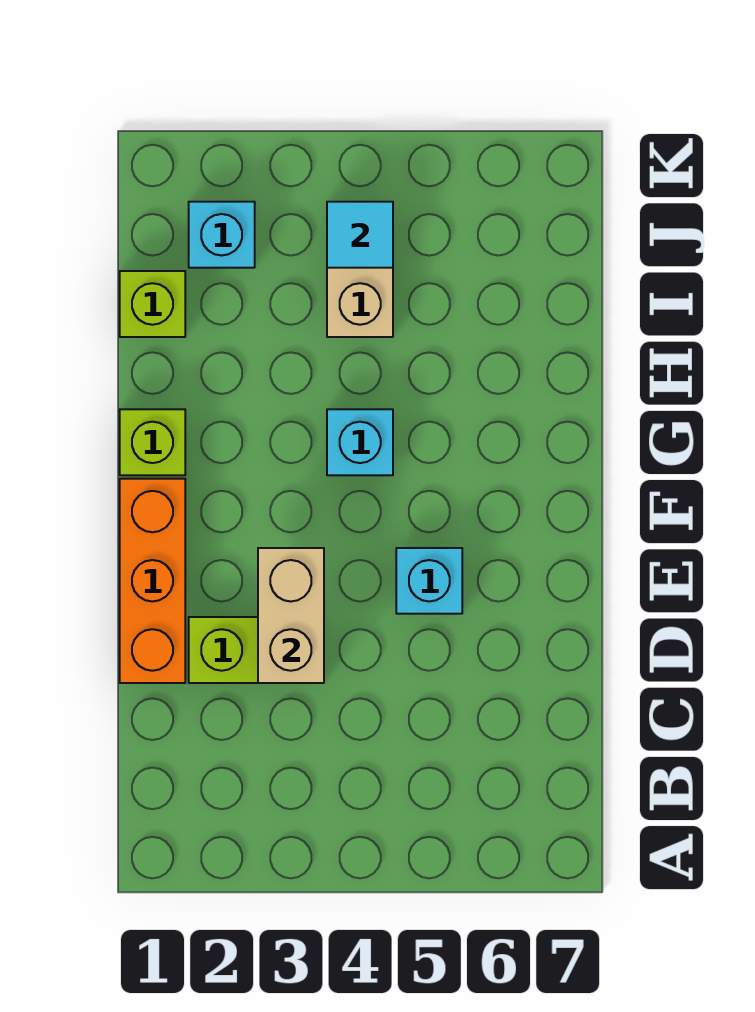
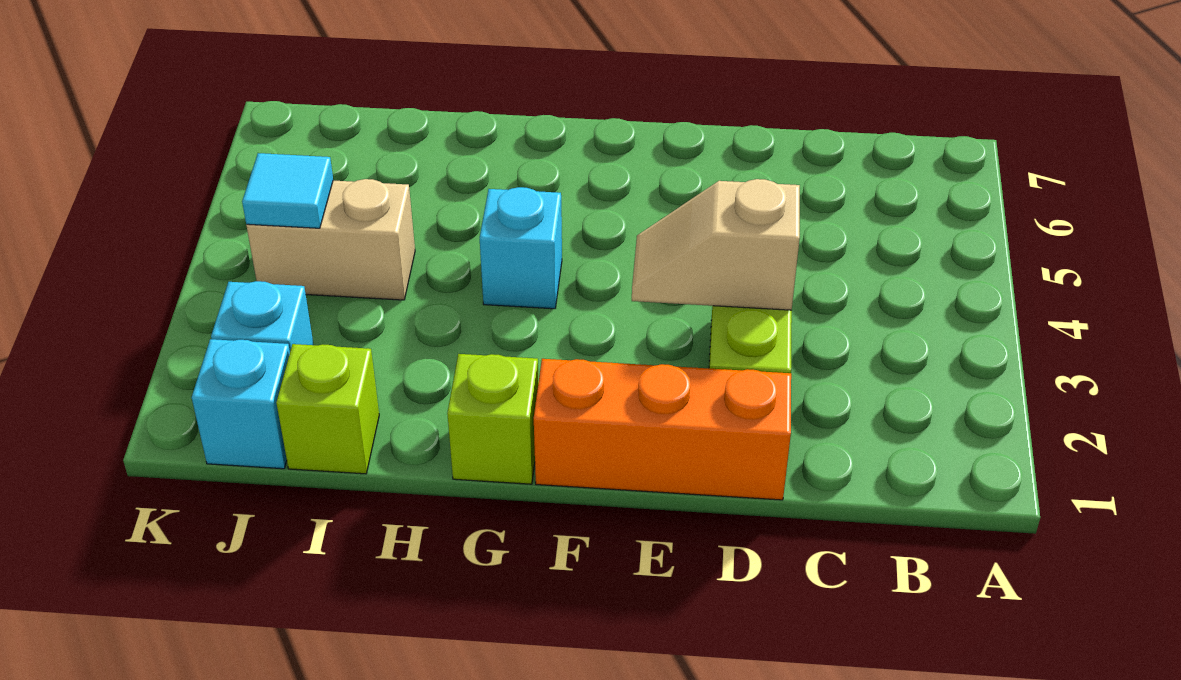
tan brick D3:E3 level 2 -> tan slope D3:E3 level 2 top D
cyan brick E5 level 1 -> cyan brick J1 level 1

